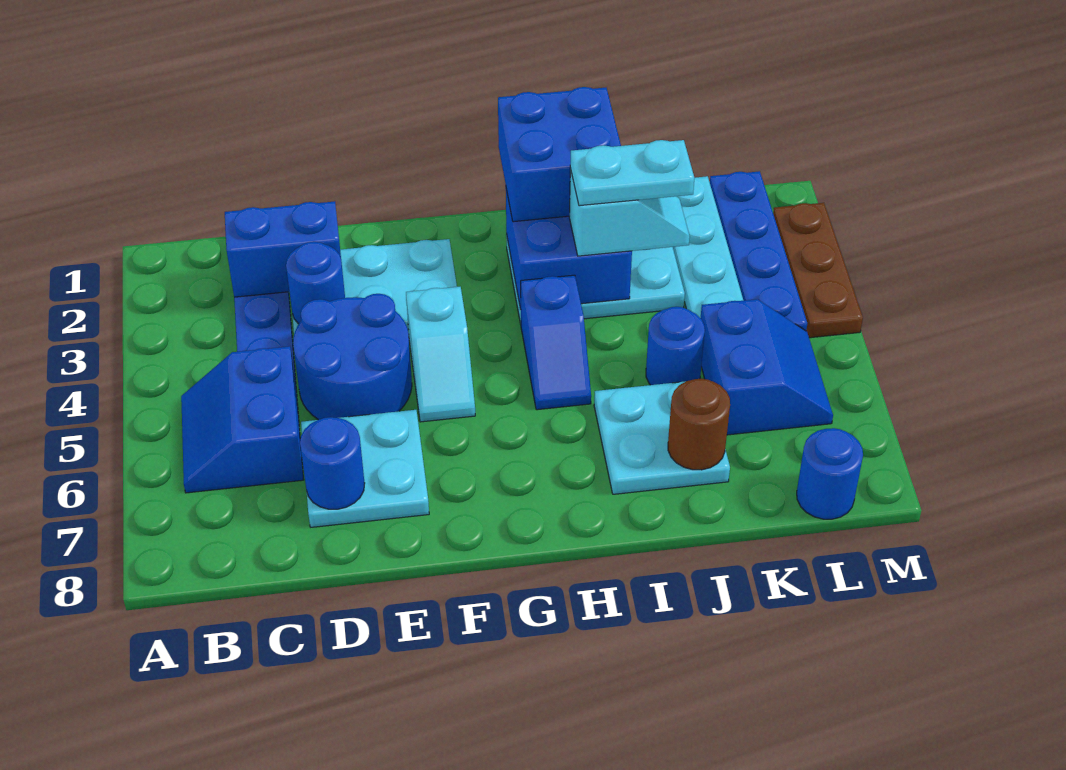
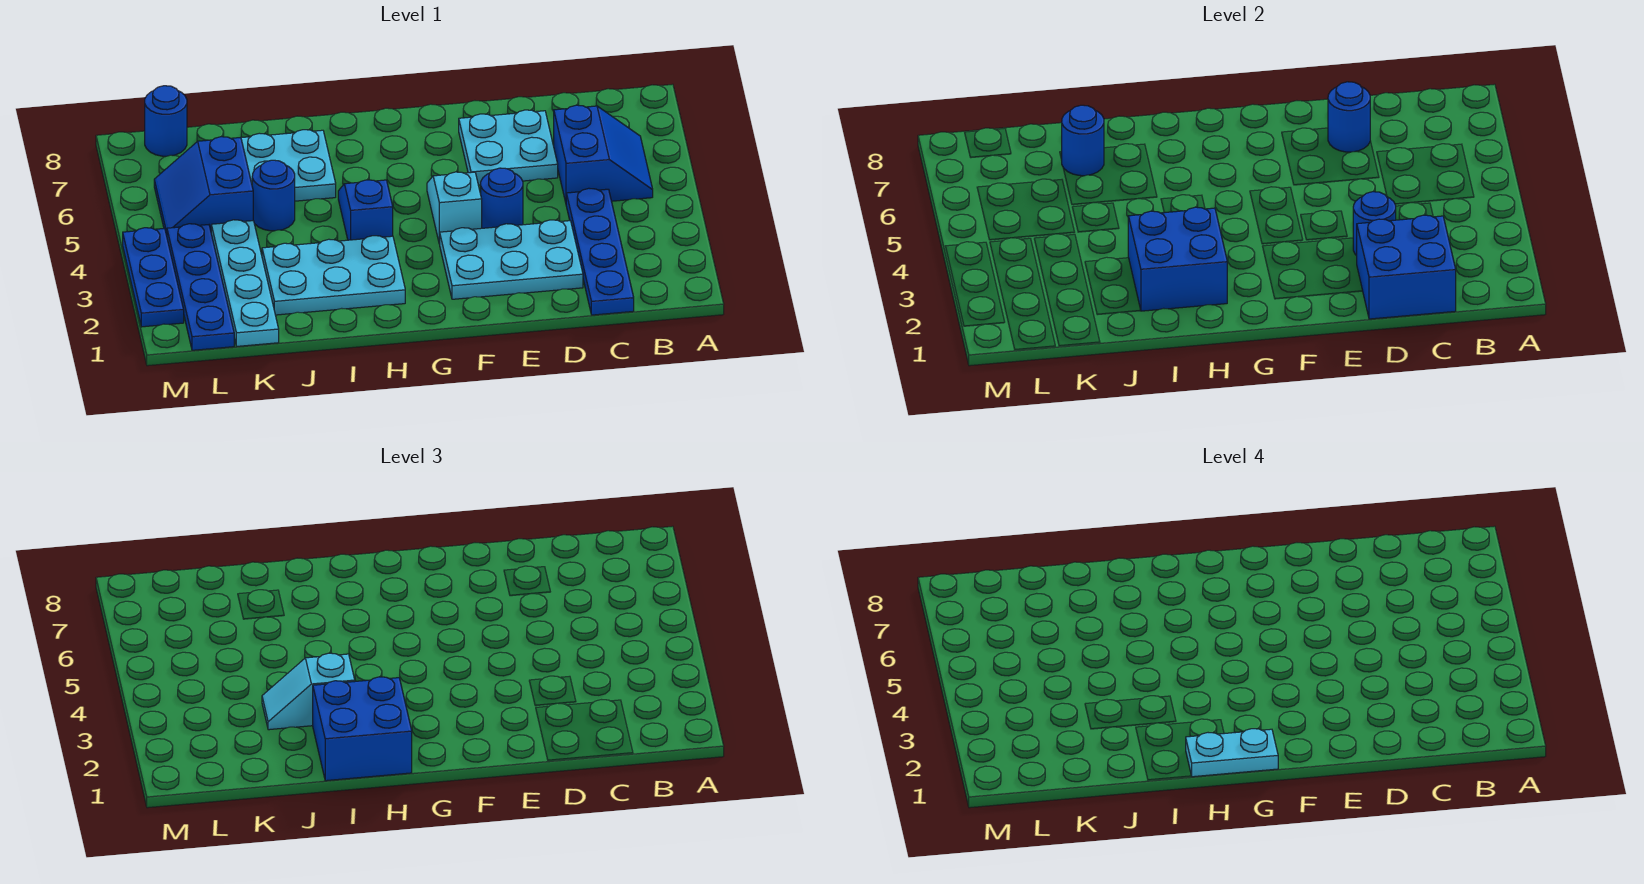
blue brick C2:D2 level 2 -> blue brick C1:D2 level 2
blue round brick D4:E5 level 1 -> blue round brick E4 level 1
cyan plate I3:J3 level 4 -> cyan plate G1:H1 level 4
brown round brick J7 level 2 -> blue round brick J7 level 2
brown plate M2:M4 level 1 -> blue plate M2:M4 level 1

